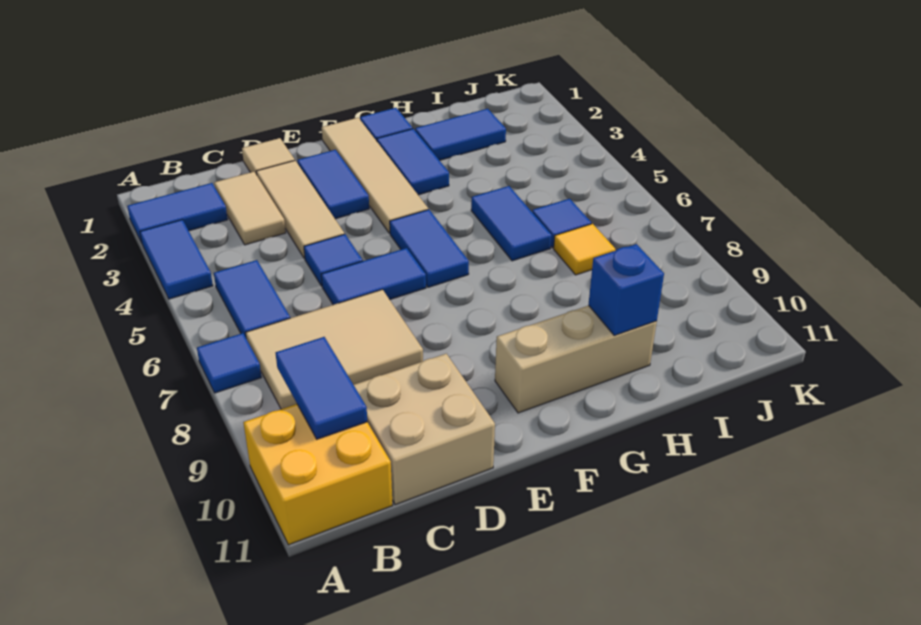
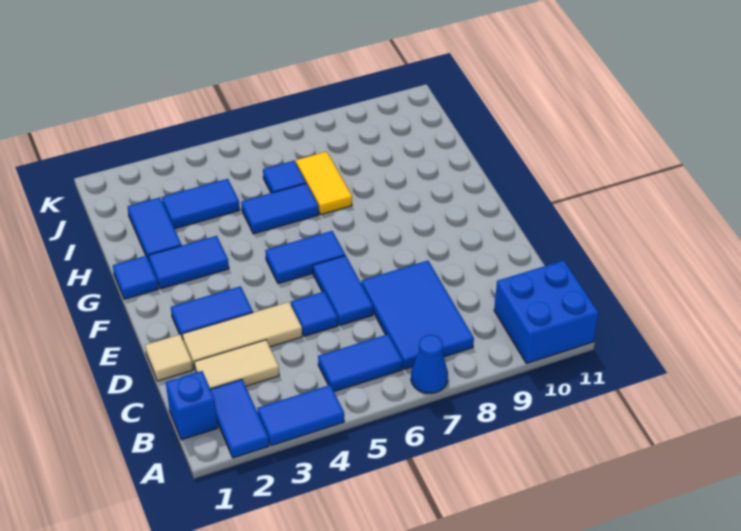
blue tile A7 level 1 -> blue cone A7 level 1
yellow brick A10:B11 level 1 -> blue brick A10:B11 level 1
tan tile B7:D8 level 1 -> blue tile B7:D8 level 1
blue tile B9:B10 level 2 -> blue tile I3:I4 level 1
tan brick C10:D11 level 1 -> none
tan tile F1:F4 level 1 -> none
tan brick F10:H10 level 1 -> none
blue brick H10 level 2 -> blue brick B1 level 1
yellow tile I7 level 1 -> yellow tile H7:I7 level 1

